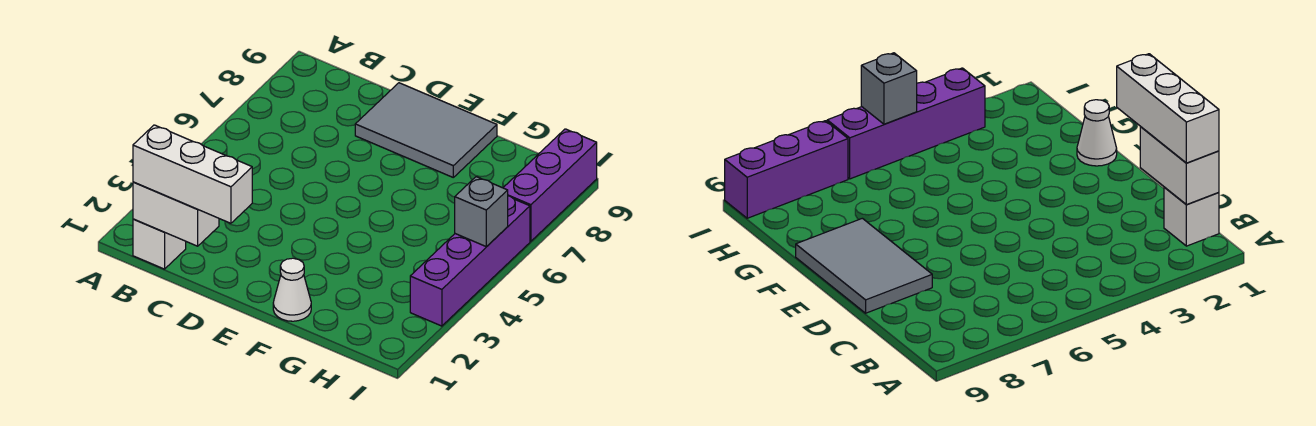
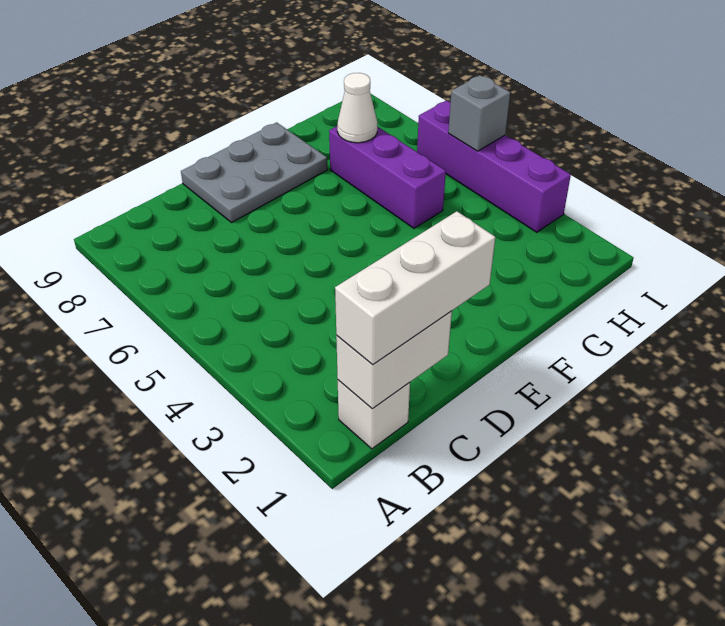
grey tile D8:F9 level 1 -> grey plate D8:F9 level 1
white cone F1 level 1 -> white cone G7 level 2
purple brick I7:I9 level 1 -> purple brick G5:G7 level 1

